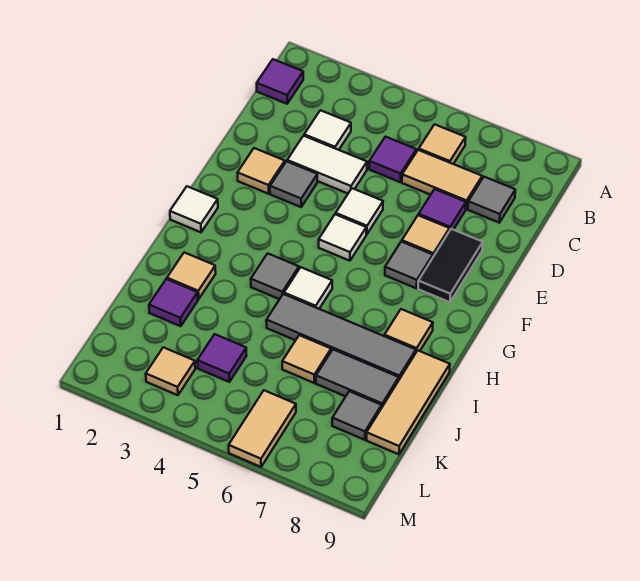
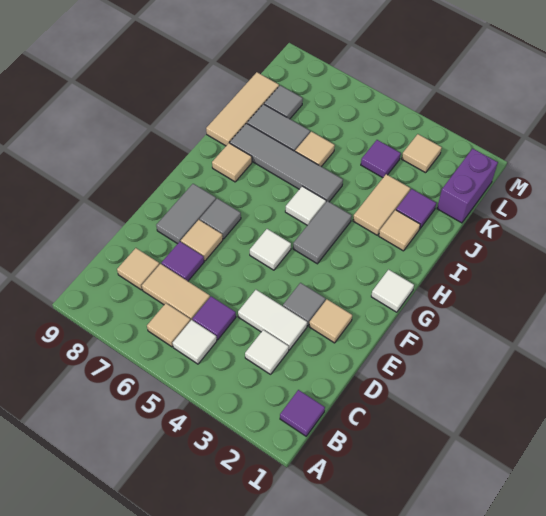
grey tile C8 level 1 -> tan tile C8 level 1
white tile E5 level 1 -> white tile B5 level 1
black tile E8:F8 level 1 -> grey tile E8:F8 level 1
grey tile H4 level 1 -> grey tile G4:H4 level 1
none -> purple brick K1:L1 level 1
tan tile L6:M6 level 1 -> tan tile I3:J3 level 1

